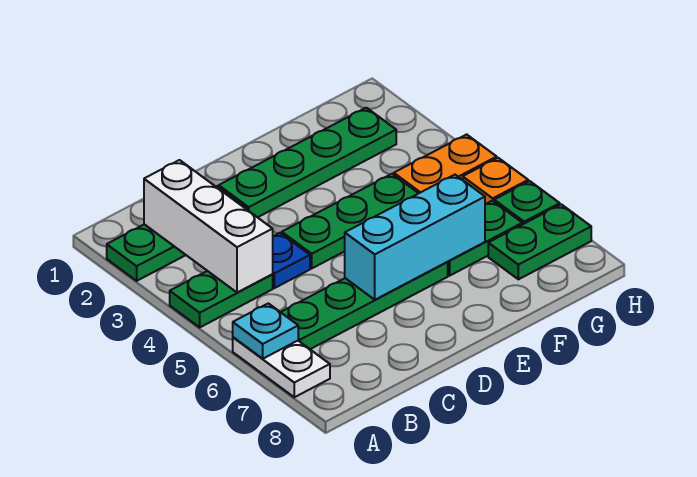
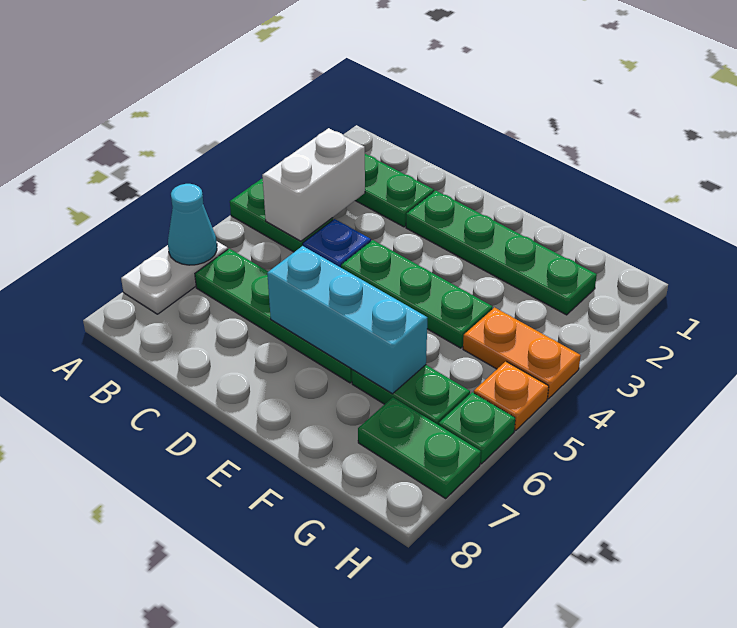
cyan plate A6 level 2 -> cyan cone A6 level 2
white brick B2:B4 level 2 -> white brick B3:B4 level 2

